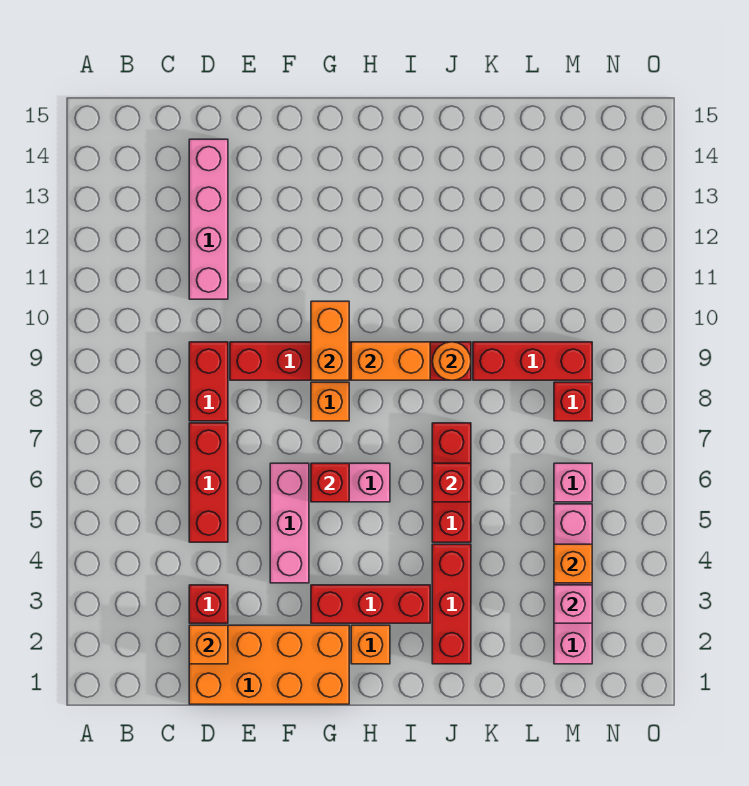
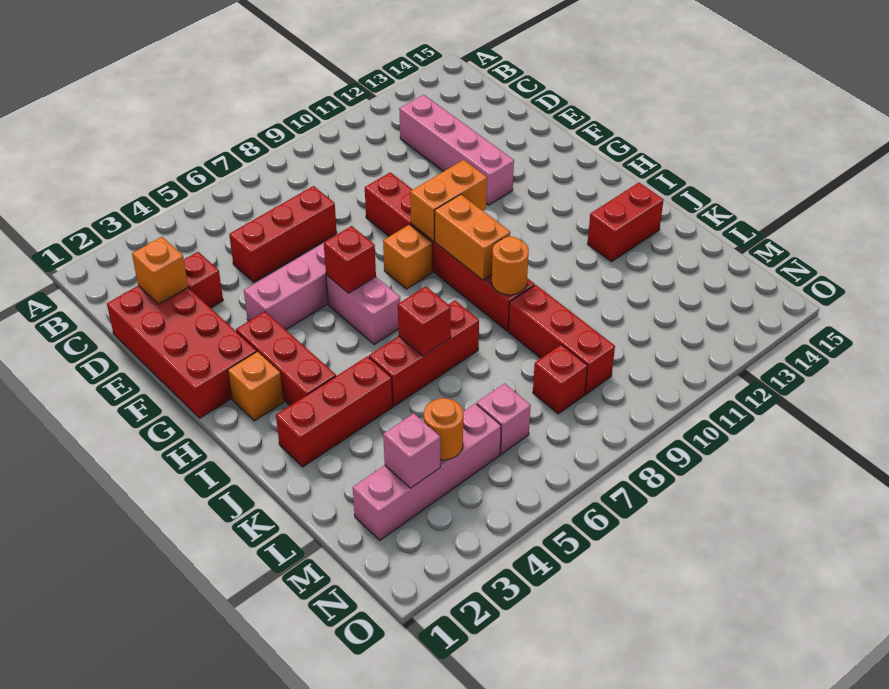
orange brick D1:G2 level 1 -> red brick D1:G2 level 1
red brick D8:D9 level 1 -> red brick J13:J14 level 1
pink brick D11:D14 level 1 -> pink brick C12:F12 level 1
orange brick M4 level 2 -> orange round brick M4 level 2

